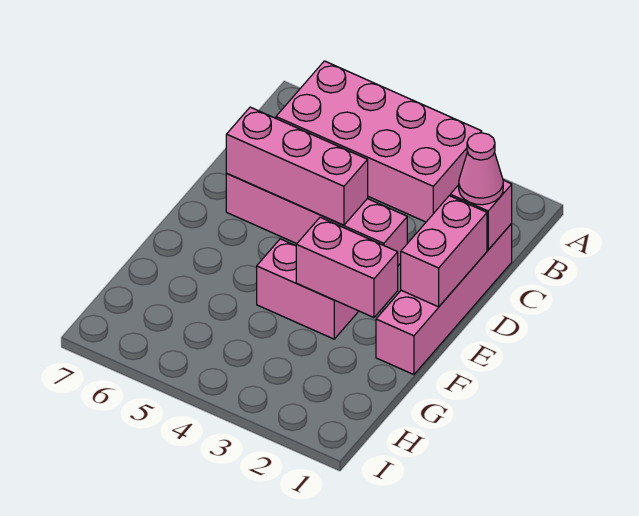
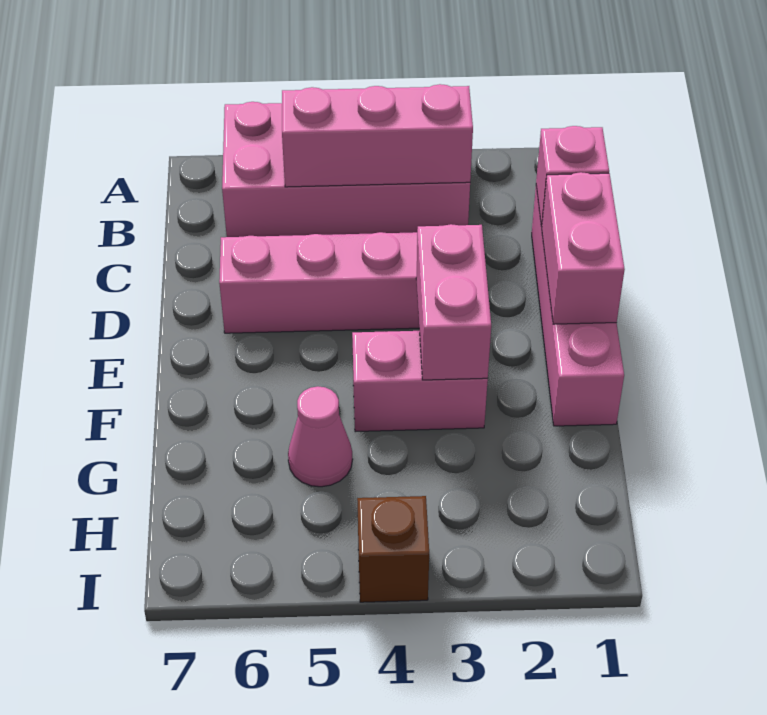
pink cone C1 level 3 -> pink cone G5 level 1
pink brick D4:D6 level 2 -> pink brick B3:B5 level 2
pink brick F2:F3 level 2 -> pink brick E3:F3 level 2
none -> brown brick I4 level 1

